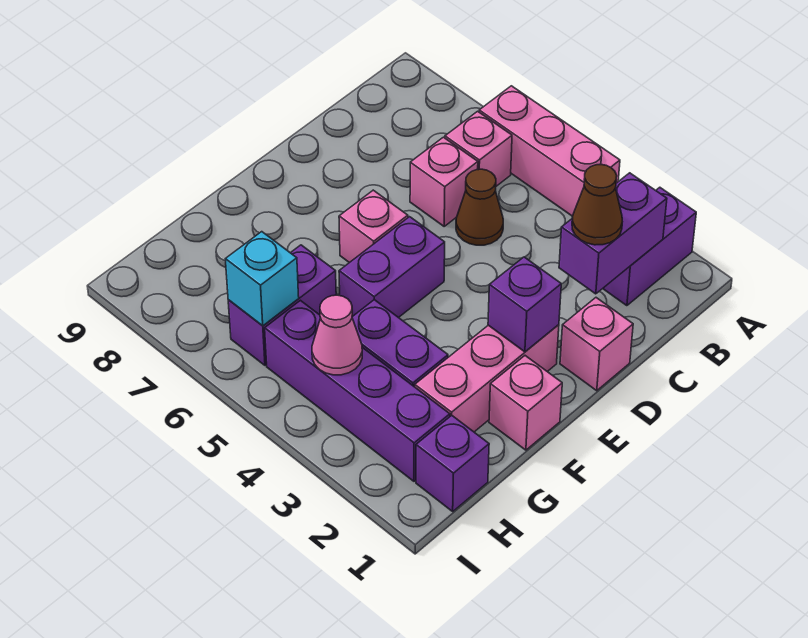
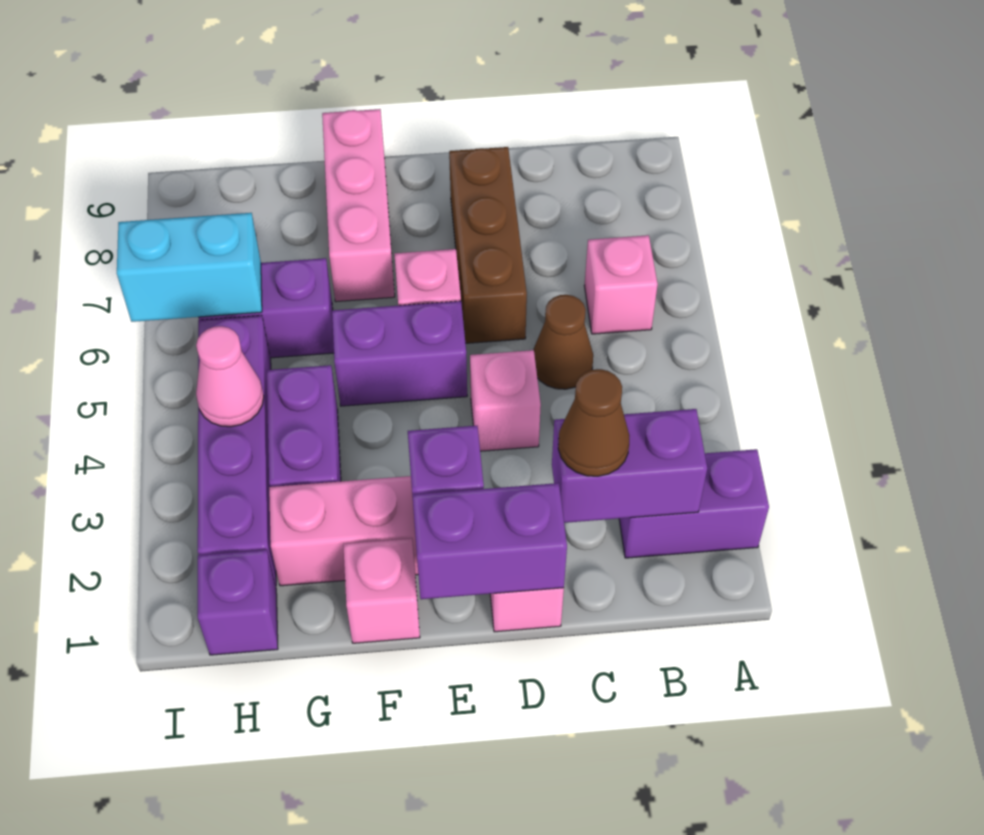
pink brick A4:A6 level 1 -> pink brick F7:F9 level 1
pink brick C6 level 1 -> pink brick D4 level 1
none -> purple brick D1:E1 level 2
none -> brown brick D6:D8 level 1
cyan brick H6 level 2 -> cyan brick H6:I6 level 2

